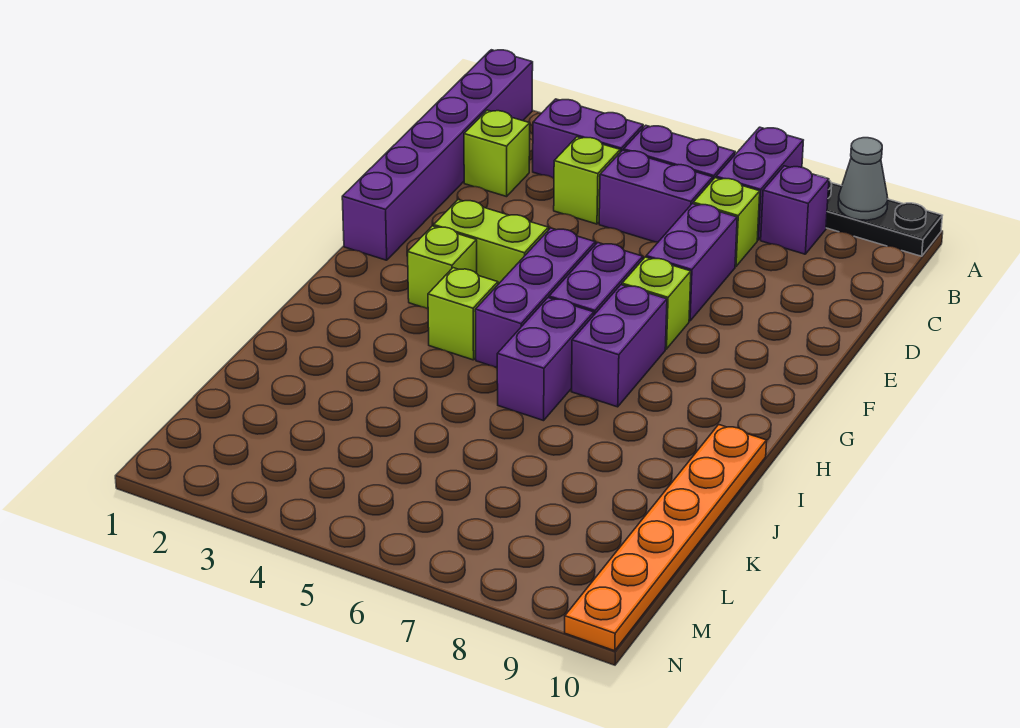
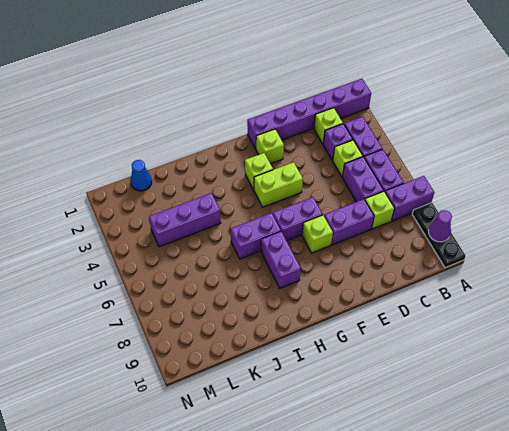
grey cone A9 level 2 -> purple cone A9 level 2
purple brick B8 level 1 -> purple brick C3 level 1
lime brick F3:F4 level 1 -> lime brick F4:G4 level 1
purple brick F5:H5 level 1 -> purple brick J4:L4 level 1
purple brick G7:H7 level 1 -> purple brick H7:H8 level 1
lime brick H4 level 1 -> lime brick F2 level 1
orange plate I10:N10 level 1 -> none
none -> blue cone L1 level 1

